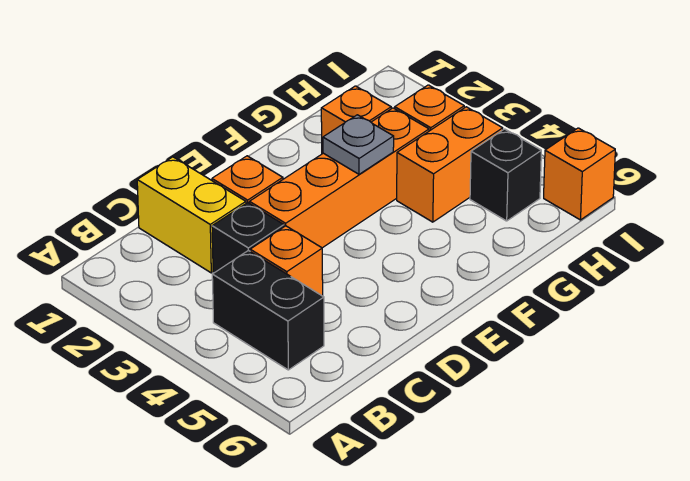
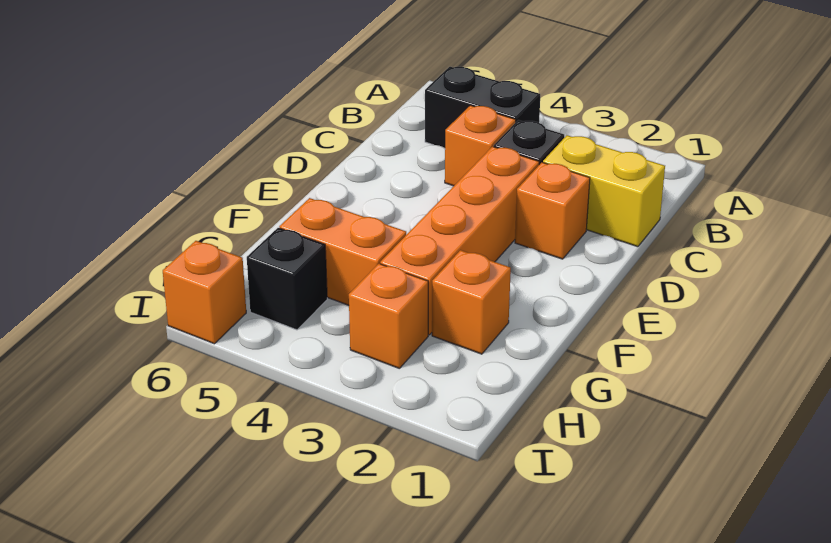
grey plate F3 level 2 -> none
orange brick G4:H4 level 1 -> orange brick G4:G5 level 1

